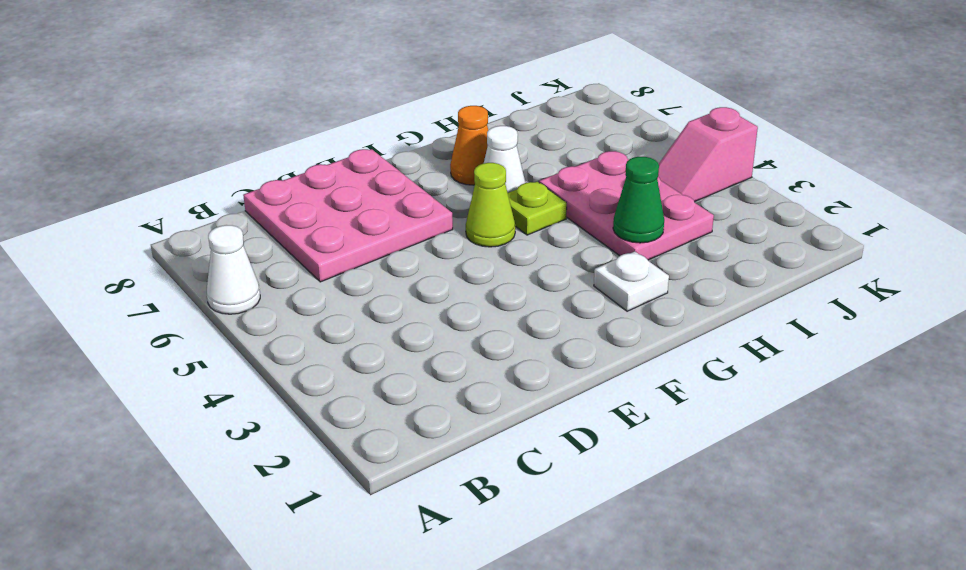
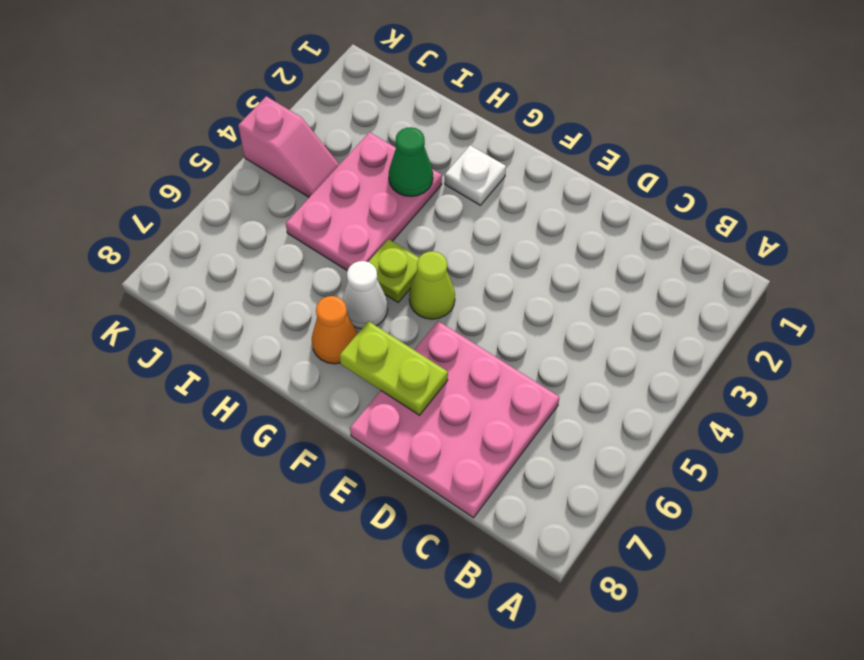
white cone A6 level 1 -> none
none -> lime plate E7:F7 level 2

